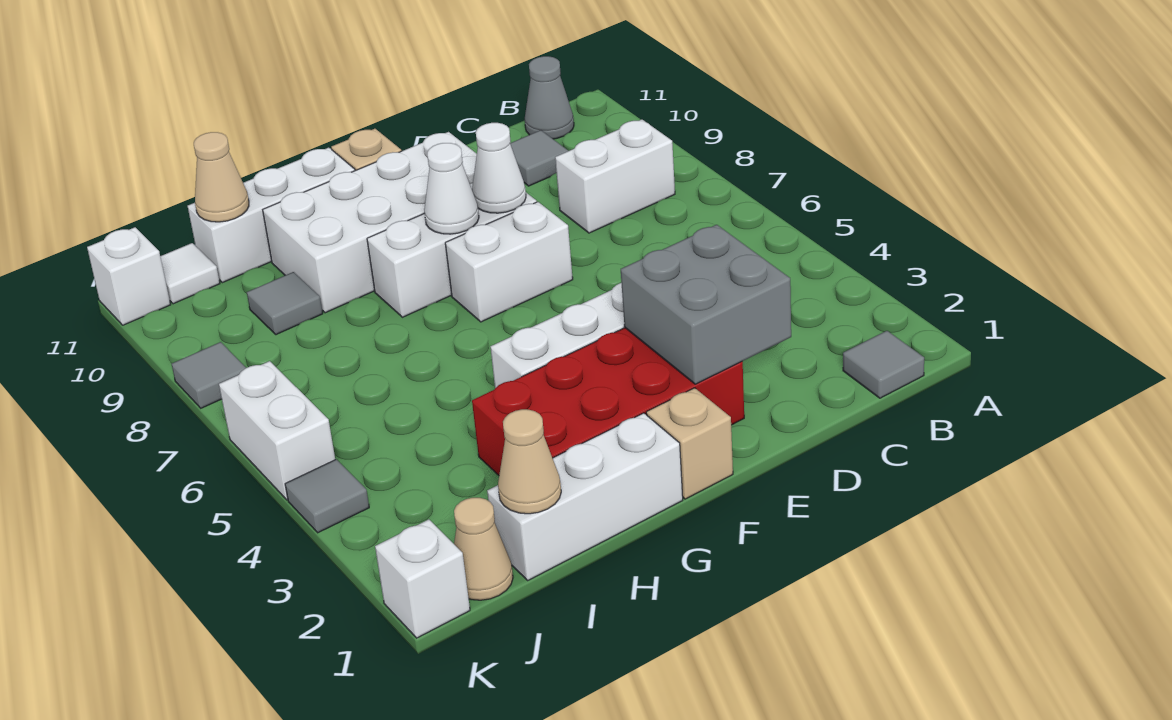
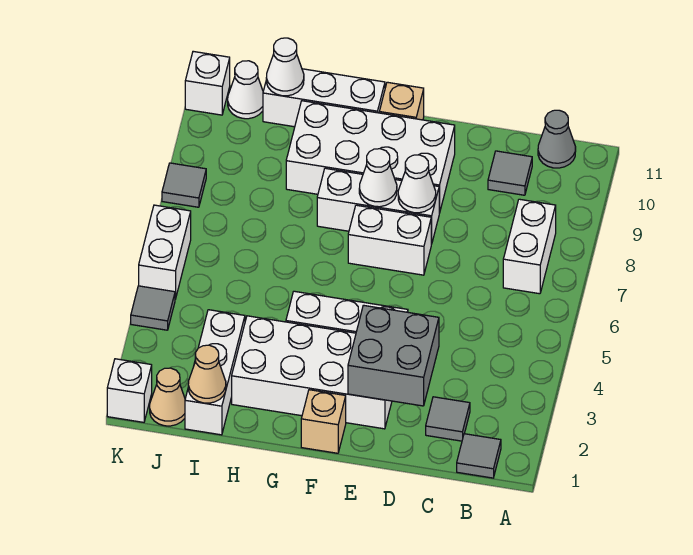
white brick B8:C8 level 1 -> white brick B7:B8 level 1
red brick E2:H3 level 1 -> white brick E2:H3 level 1
white brick G1:I1 level 1 -> white brick I1:I3 level 1
grey tile I9 level 1 -> grey tile C2 level 1
tan cone I11 level 2 -> white cone I11 level 2
white tile J11 level 1 -> white cone J11 level 1

